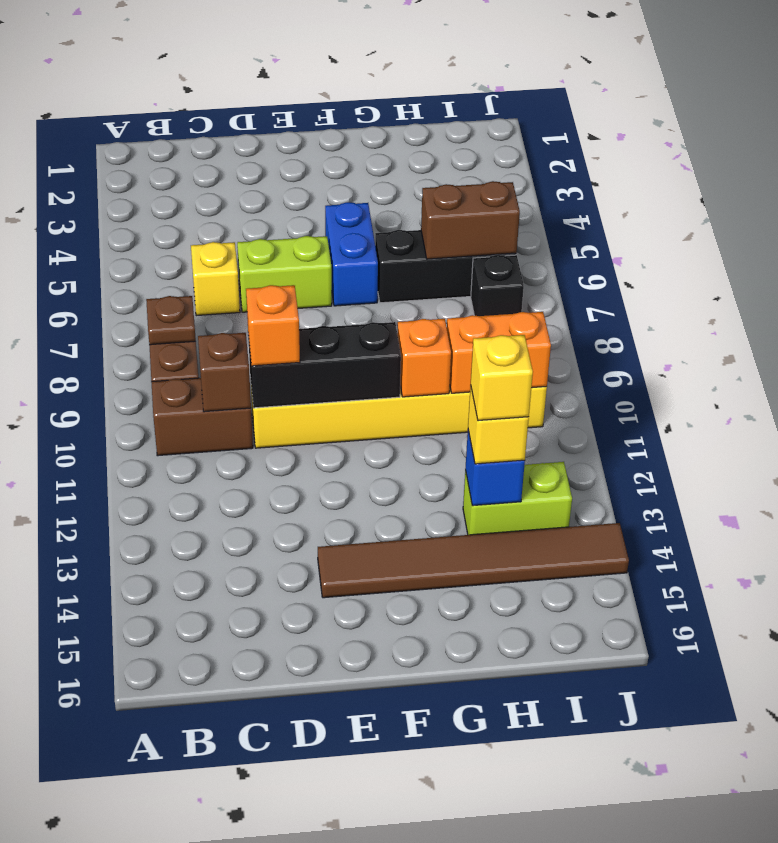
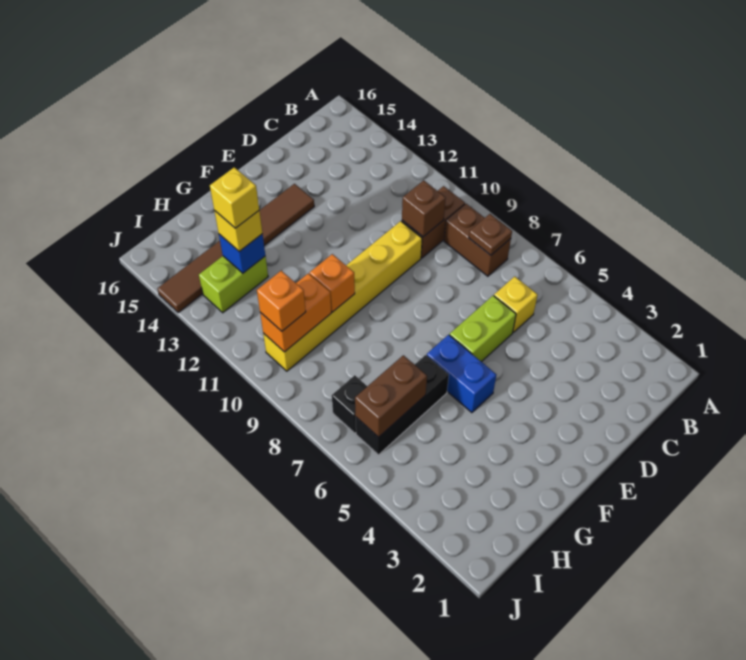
black brick D10:F10 level 2 -> none
orange brick D10 level 3 -> orange brick I10 level 3

